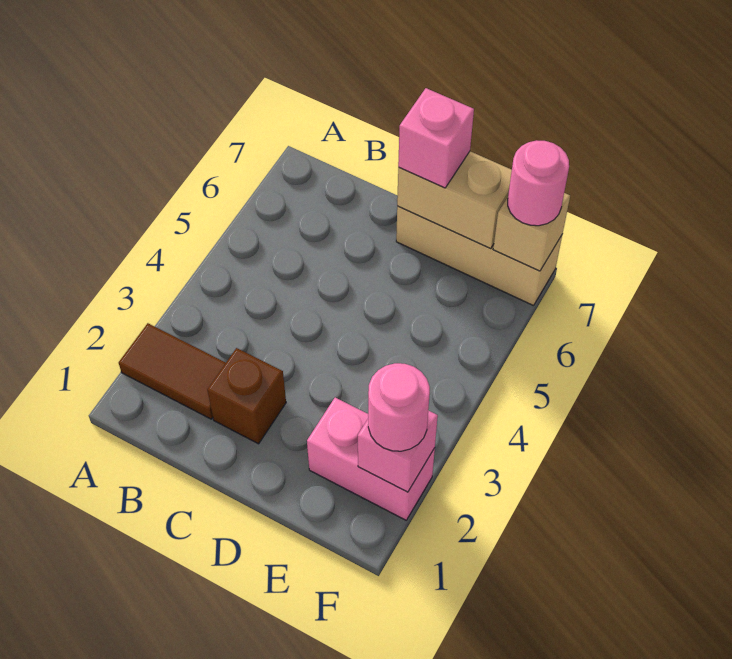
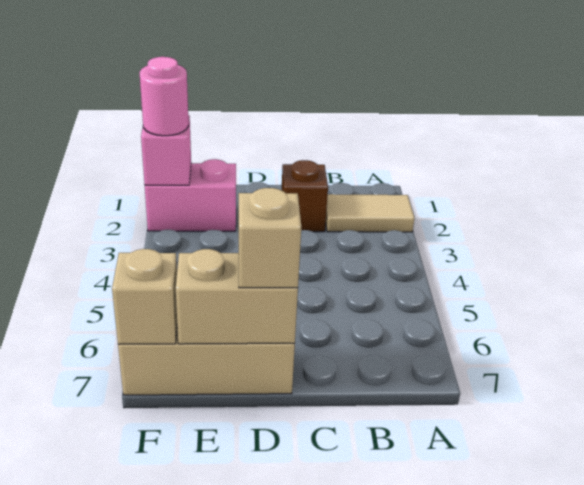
brown tile A2:B2 level 1 -> tan tile A2:B2 level 1
pink brick D7 level 3 -> tan brick D7 level 3
pink round brick F7 level 3 -> none

